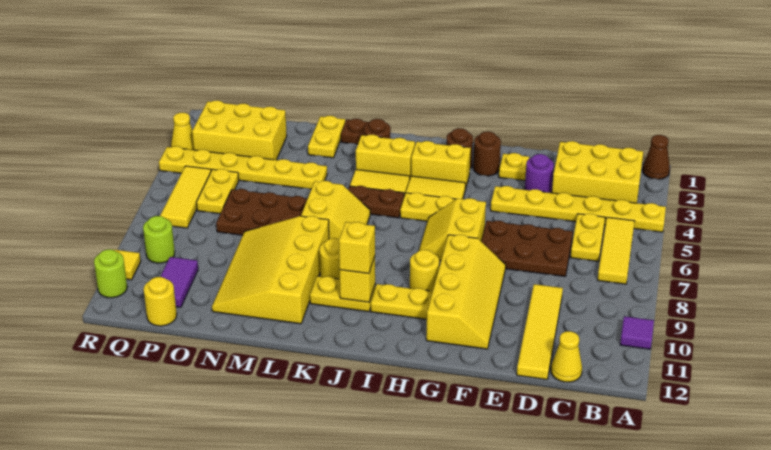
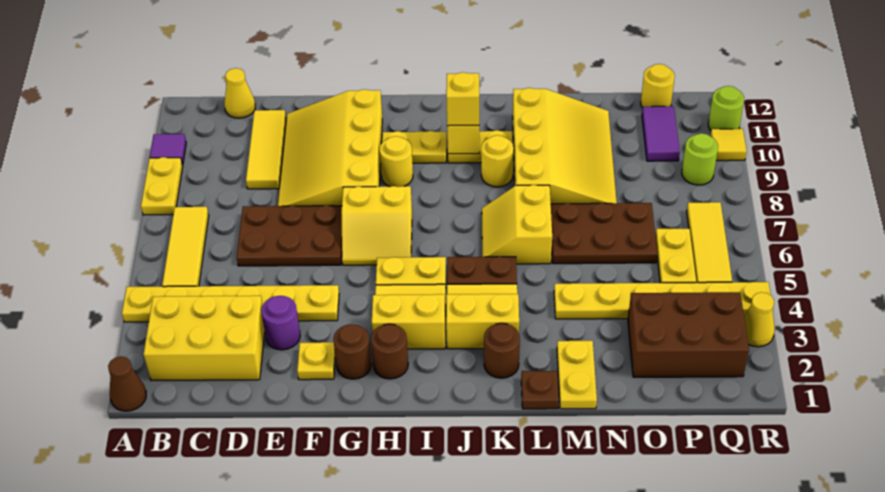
yellow plate C5:C6 level 1 -> yellow plate A8:A9 level 1
yellow tile D9:D12 level 1 -> yellow tile D9:D11 level 1
yellow slope F8:G11 level 1 top G -> yellow slope E8:G11 level 1 top G
yellow slope G6:H7 level 1 top G -> yellow slope G6:H7 level 1 top 7
yellow brick O2:Q3 level 1 -> brown brick O2:Q3 level 1

